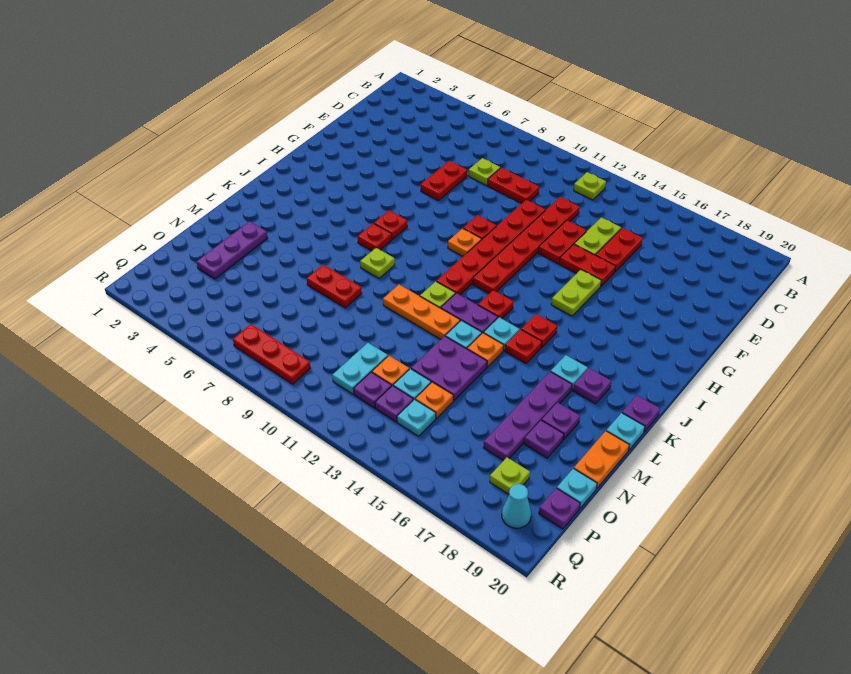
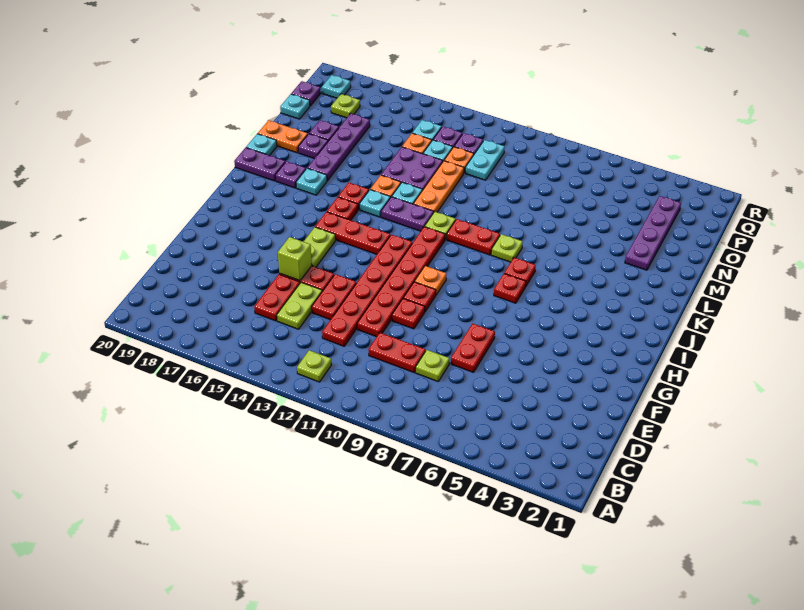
none -> lime brick F15 level 2
red plate J13 level 1 -> red plate F10 level 1
purple plate K20 level 1 -> purple plate K19:K20 level 1
orange plate L10:L12 level 1 -> orange plate L12:N12 level 1
purple plate M3:O3 level 1 -> purple plate M3:P3 level 1
red plate M7:M8 level 1 -> red plate K9:K10 level 1
orange plate M20:N20 level 1 -> orange plate M19:M20 level 1
red plate Q7:Q9 level 1 -> red plate I13:I15 level 1
cyan cone Q19 level 1 -> cyan plate Q19 level 1

